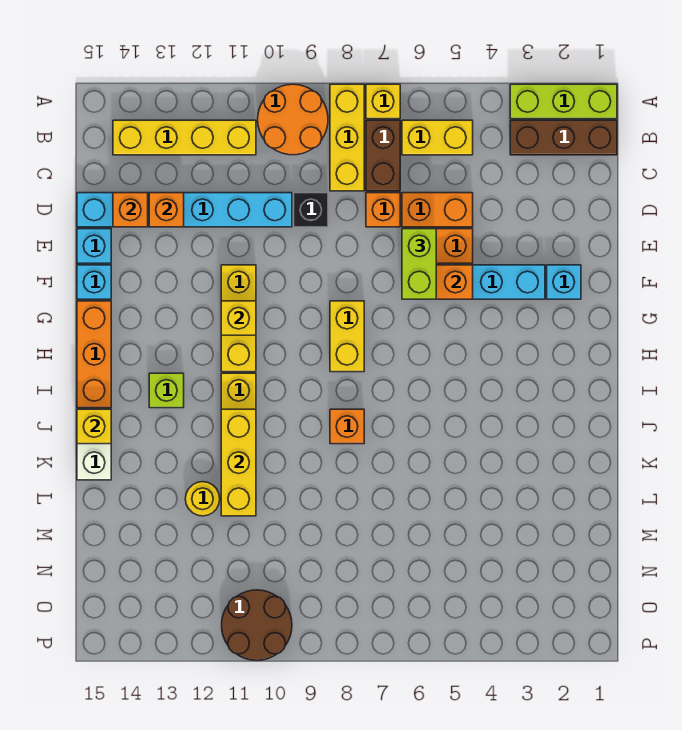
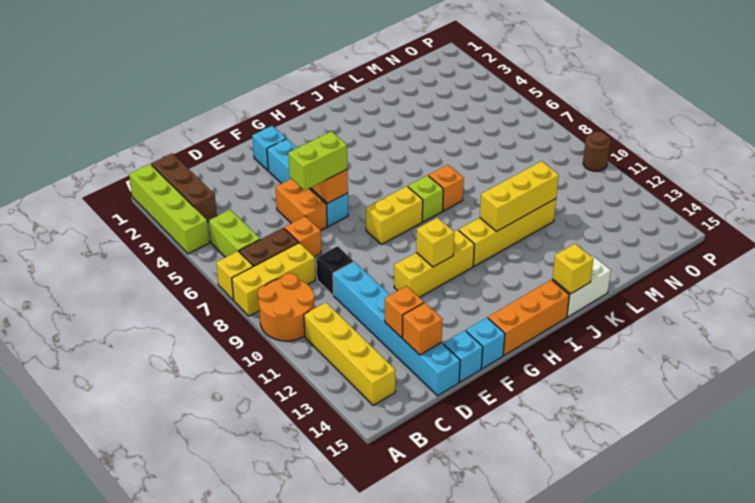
lime brick A1:A3 level 1 -> lime brick A1:A4 level 1
yellow brick B5:B6 level 1 -> lime brick B5:B6 level 1
orange brick D5:D6 level 1 -> none
lime brick I13 level 1 -> lime brick I8 level 1
yellow round brick L12 level 1 -> none
brown round brick O10:P11 level 1 -> brown round brick P10 level 1

